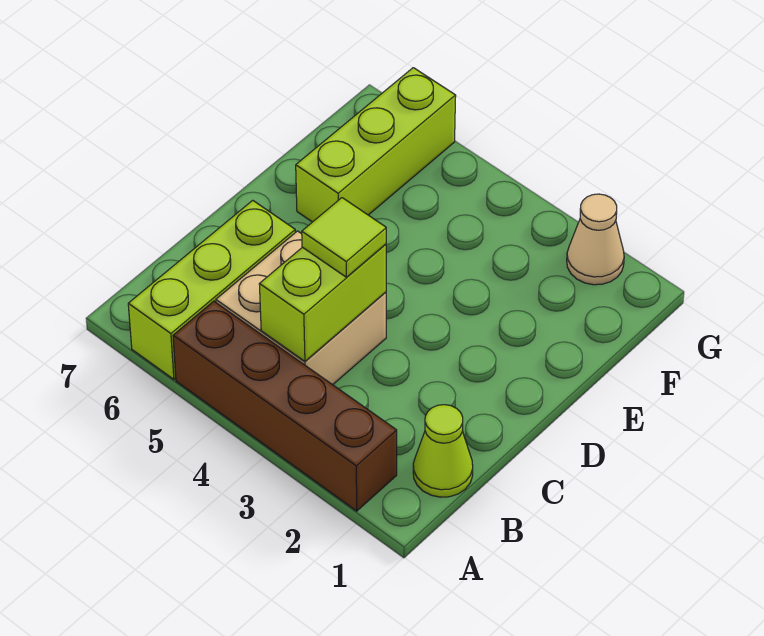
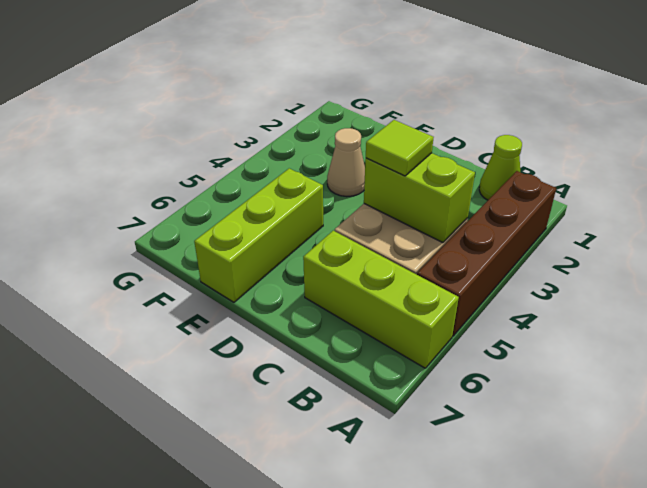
lime brick E6:G6 level 1 -> lime brick E5:E7 level 1
tan cone G2 level 1 -> tan cone E3 level 1

